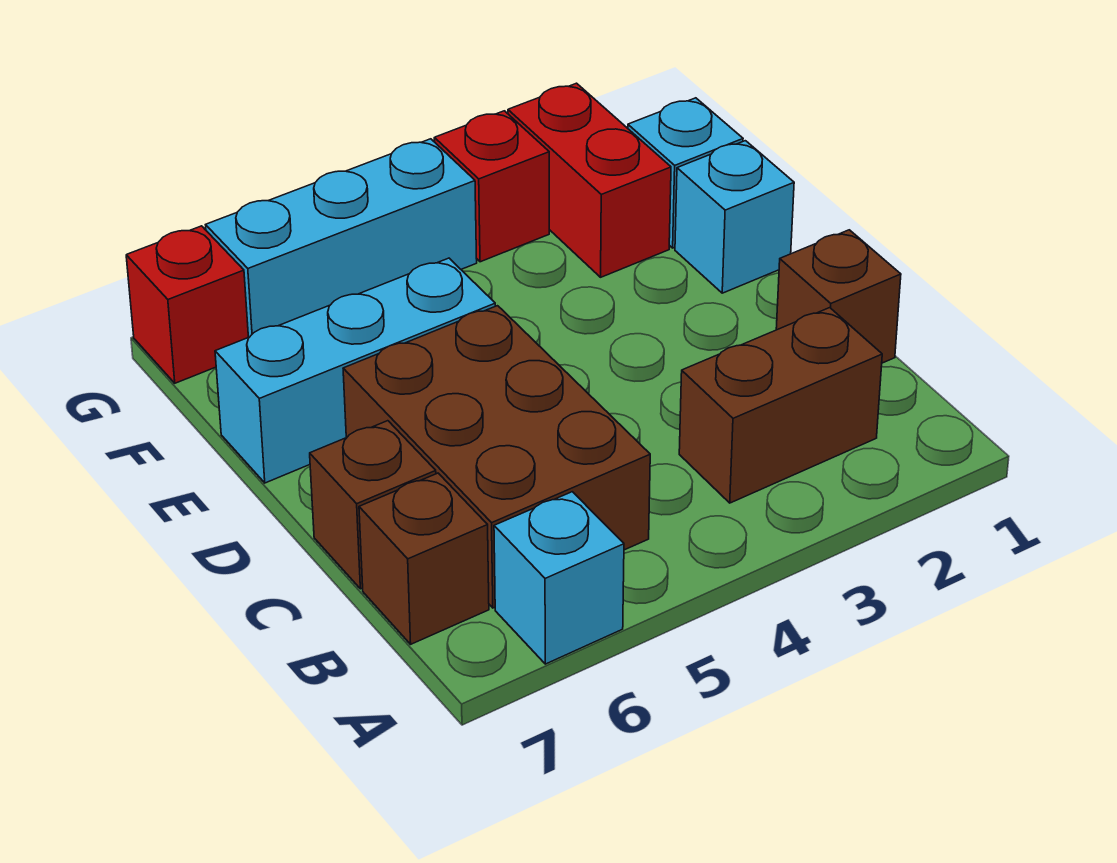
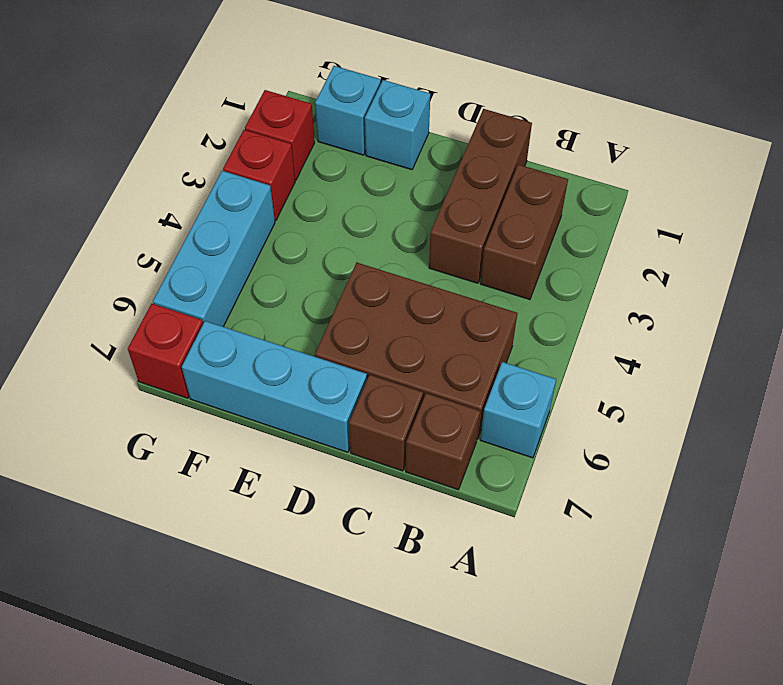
brown brick C1 level 1 -> brown brick C1:C3 level 1
cyan brick E5:E7 level 1 -> cyan brick D7:F7 level 1
red brick F2:G2 level 1 -> red brick G2 level 1

